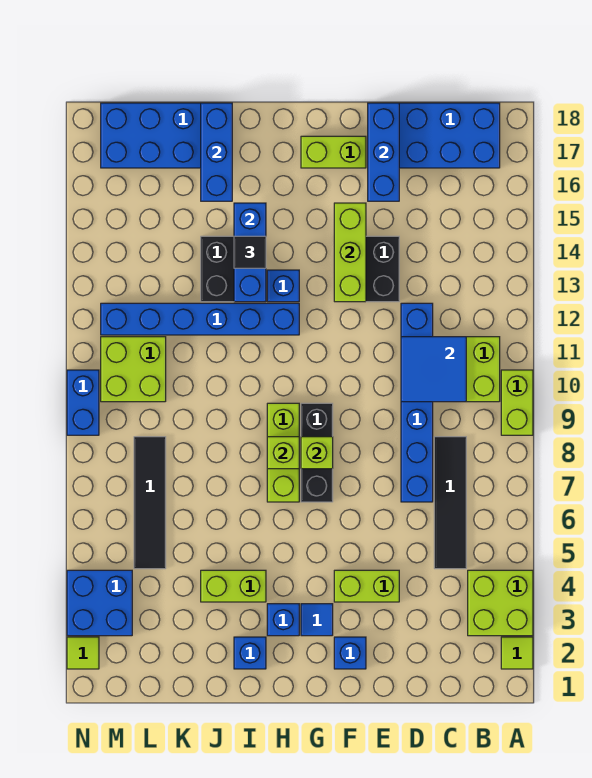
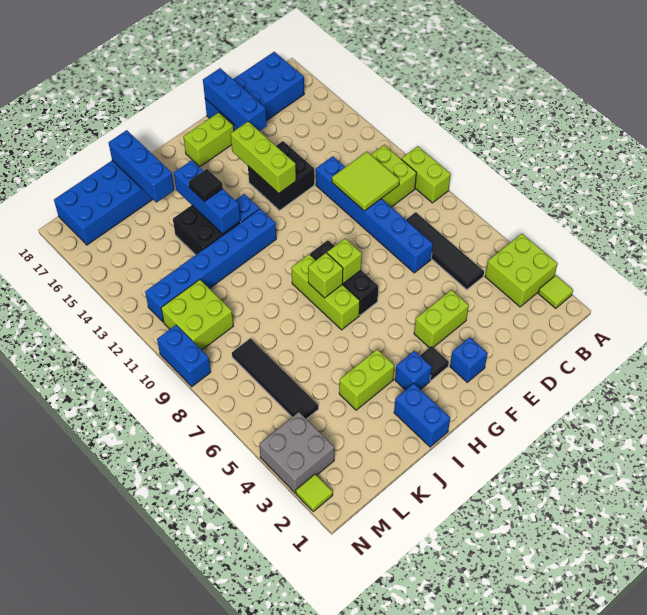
blue tile C10:D11 level 2 -> lime tile C10:D11 level 2
blue tile G3 level 1 -> black tile G3 level 1
blue brick I2 level 1 -> blue brick I1:I2 level 1
blue brick M3:N4 level 1 -> grey brick M3:N4 level 1

